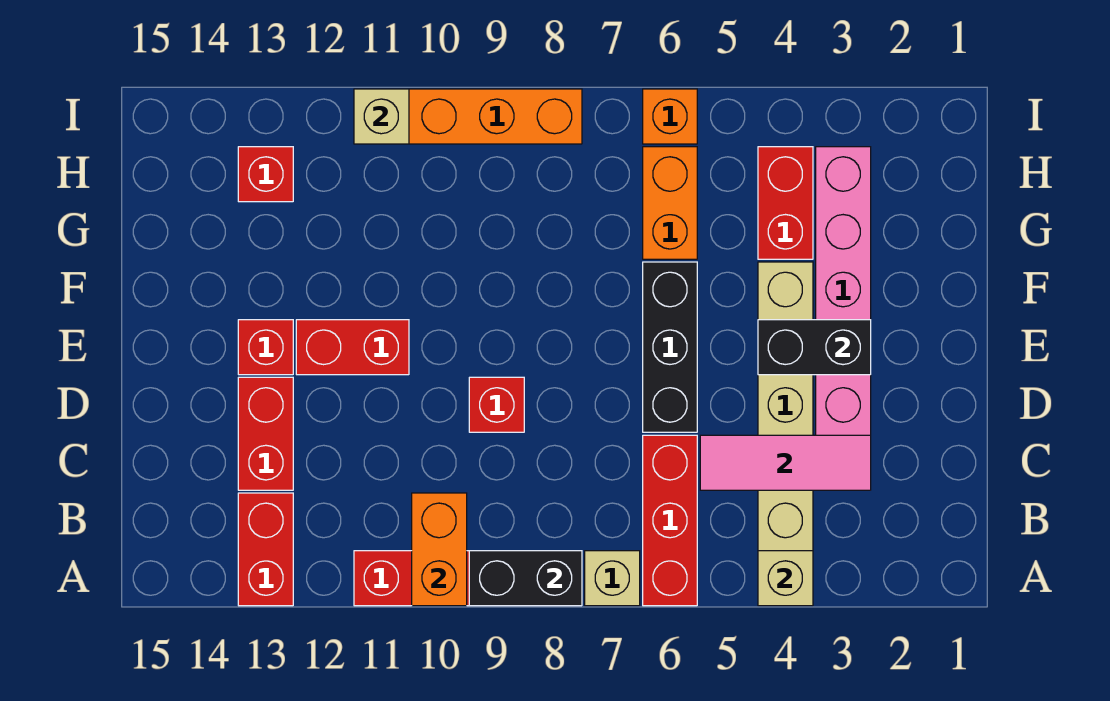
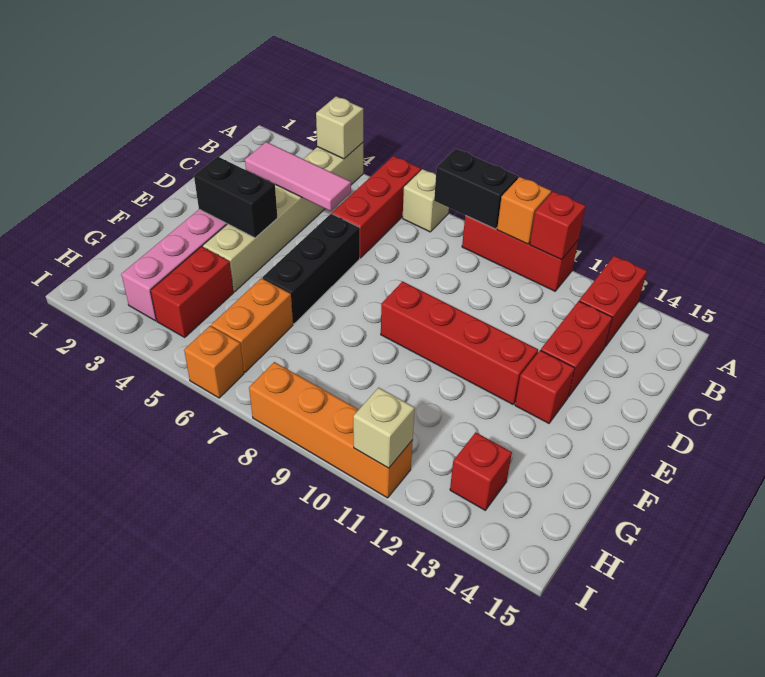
orange brick A10:B10 level 2 -> orange brick A10 level 2
red brick D9 level 1 -> red brick A11 level 2
red brick E11:E12 level 1 -> red brick E9:E12 level 1

